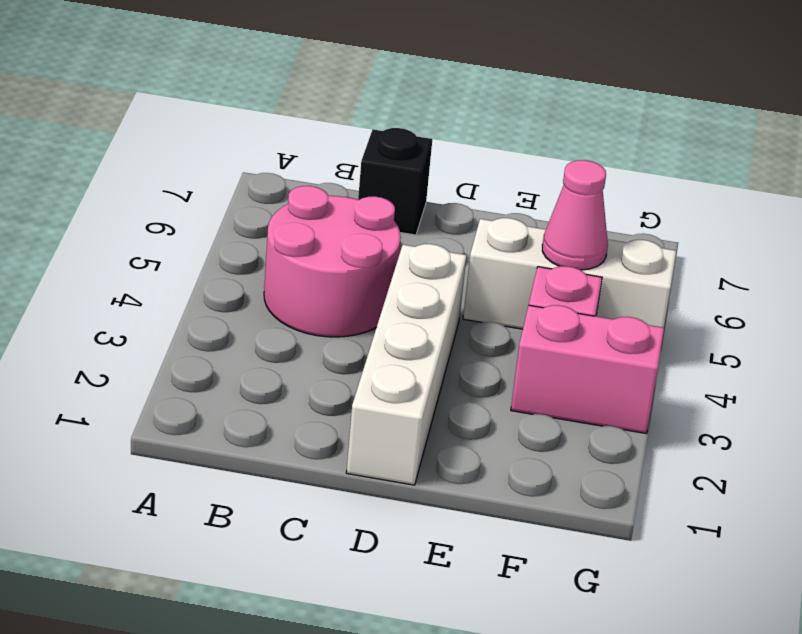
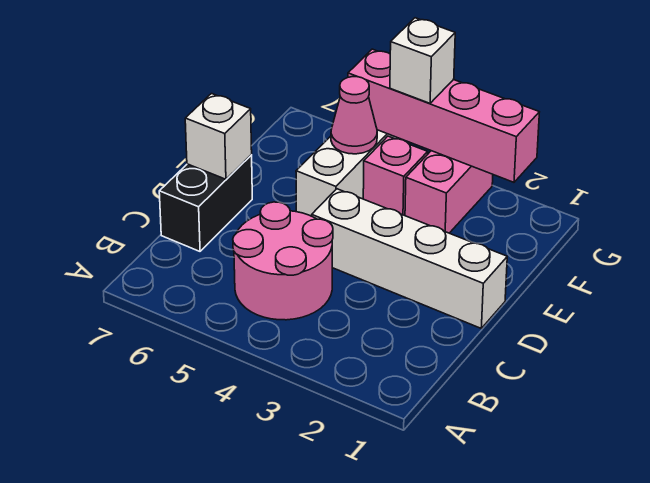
black brick C7 level 1 -> black brick C7:D7 level 1
none -> white brick D7 level 2
none -> pink brick G2:G5 level 2
none -> white brick G4 level 3

